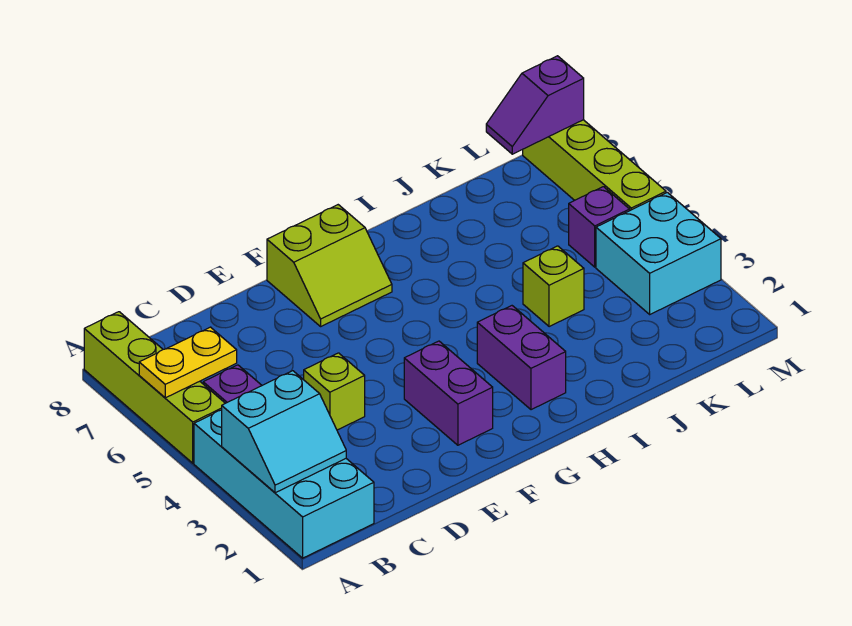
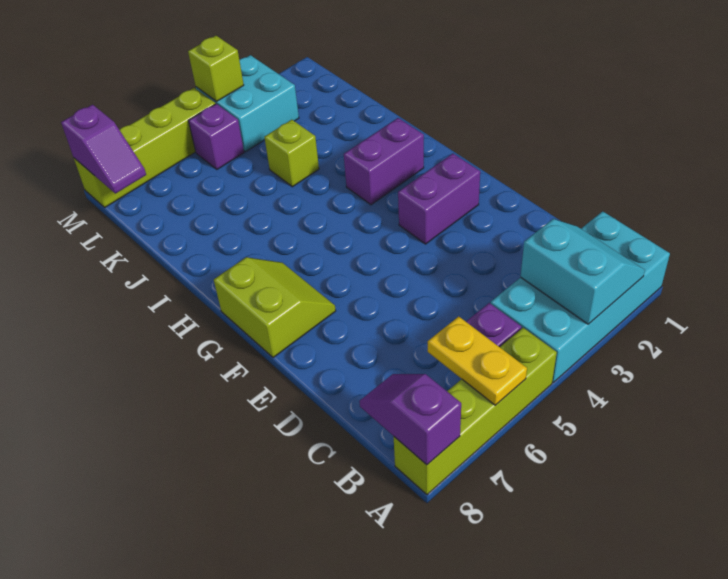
none -> purple slope A8:B8 level 2 top A
lime brick D4 level 1 -> lime brick M4 level 2

